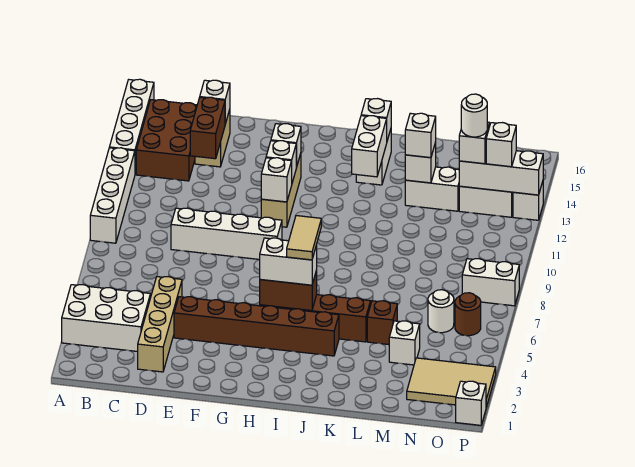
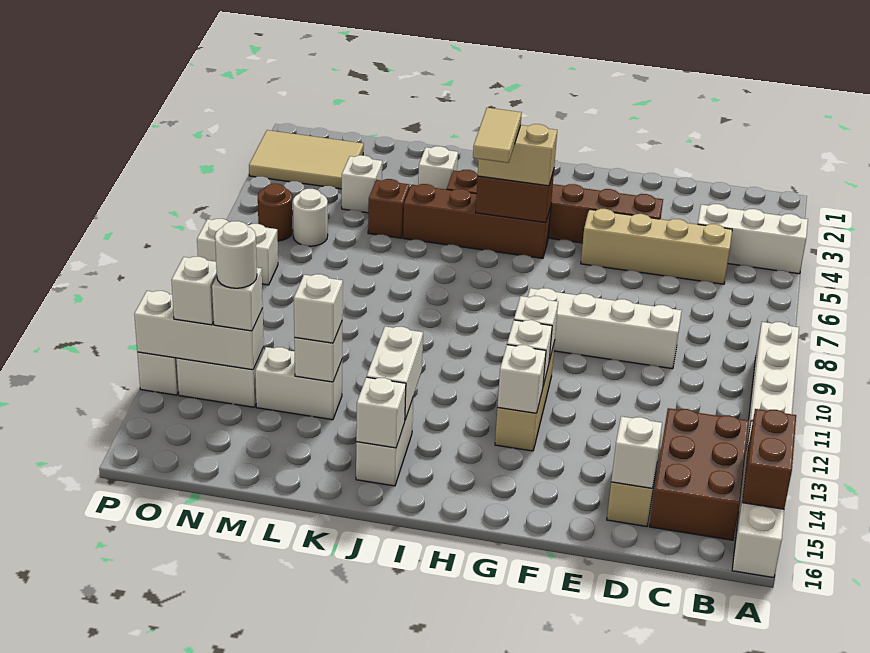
white brick A3:C4 level 1 -> white brick A4:C4 level 1
tan brick D2:D5 level 1 -> tan brick C5:F5 level 1
brown brick D13:D14 level 2 -> brown brick A14:A15 level 2
white brick H5:I5 level 3 -> tan brick H5:I5 level 3
white brick P1 level 1 -> white brick K3 level 1

